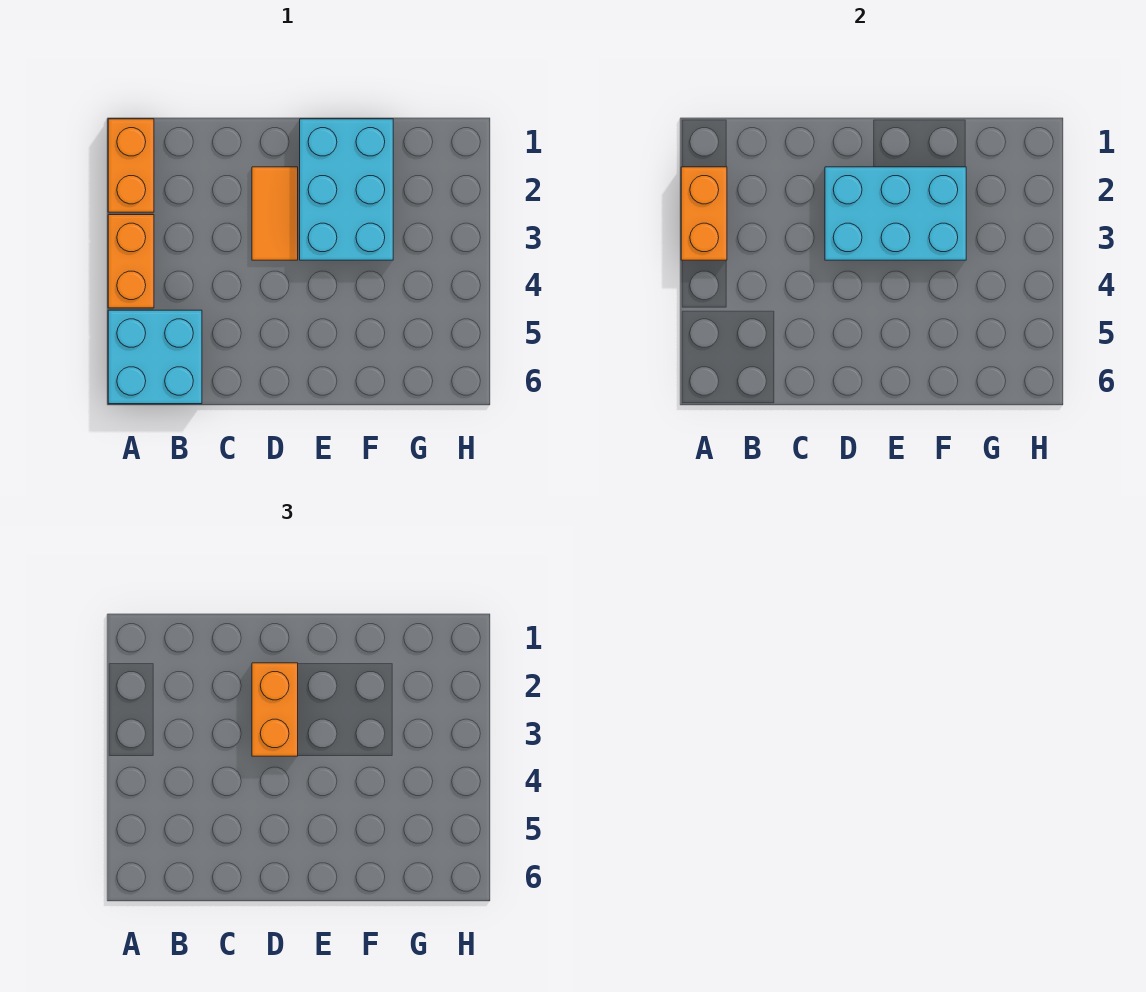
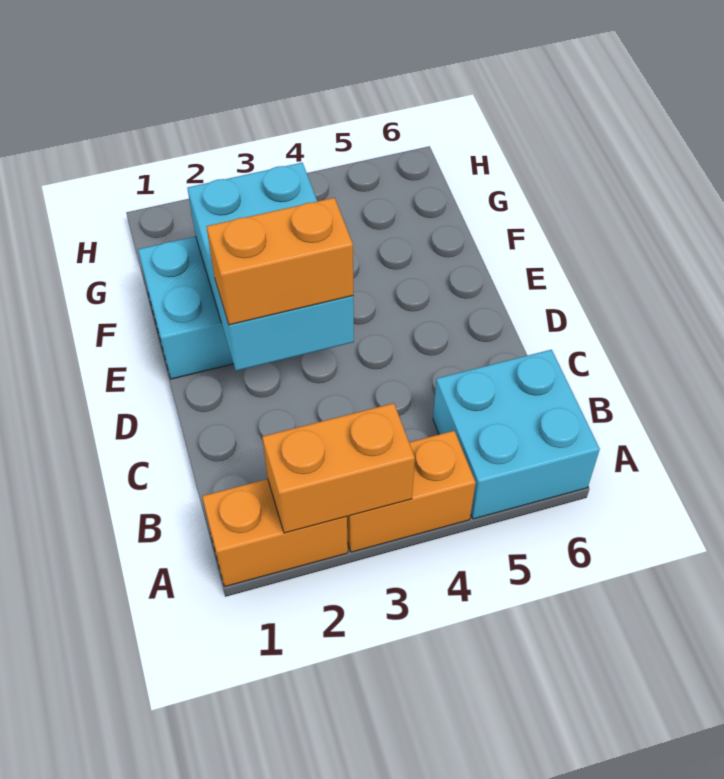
orange tile D2:D3 level 1 -> none

